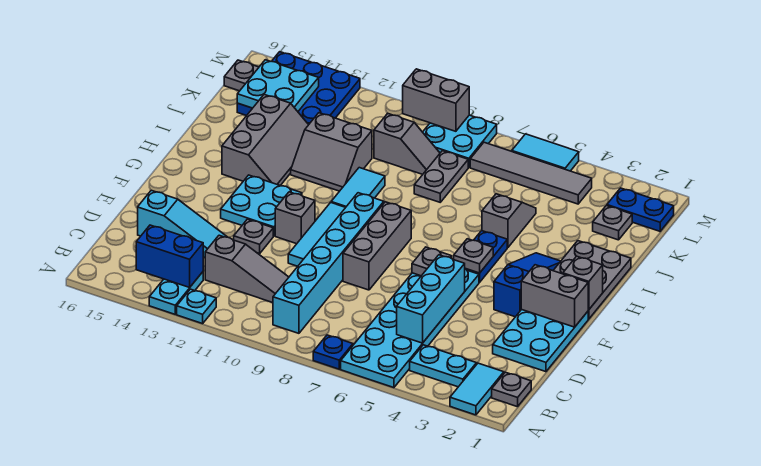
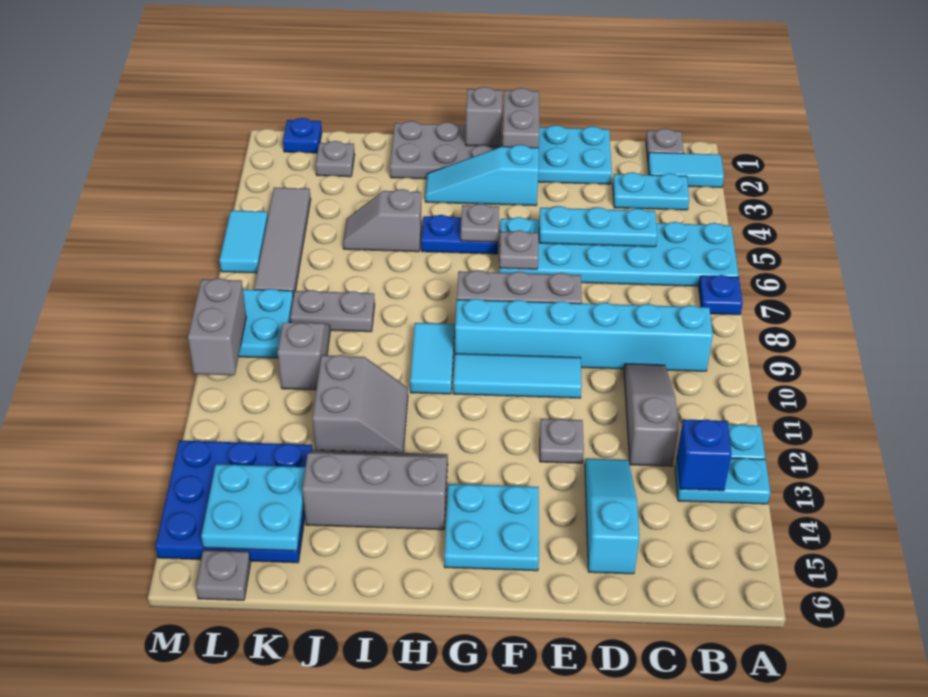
cyan plate B3:B4 level 1 -> cyan plate B3:C3 level 1
blue brick B13:B14 level 2 -> blue brick B13 level 2
cyan brick C5:E5 level 2 -> cyan plate C5:E5 level 2
blue slope F3:H3 level 1 top F -> cyan slope F3:H3 level 1 top F
grey brick F11 level 1 -> none
cyan plate F12:G13 level 1 -> cyan plate F14:G15 level 1
cyan tile H10:I10 level 1 -> cyan tile H9:H10 level 1
blue plate L1:L2 level 1 -> blue plate L1 level 1

